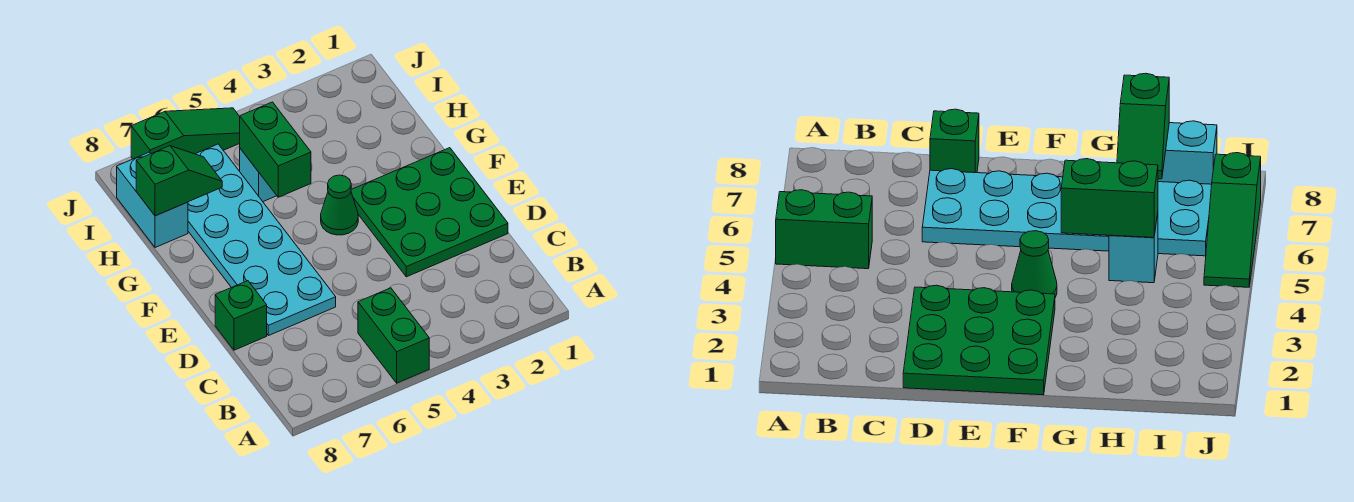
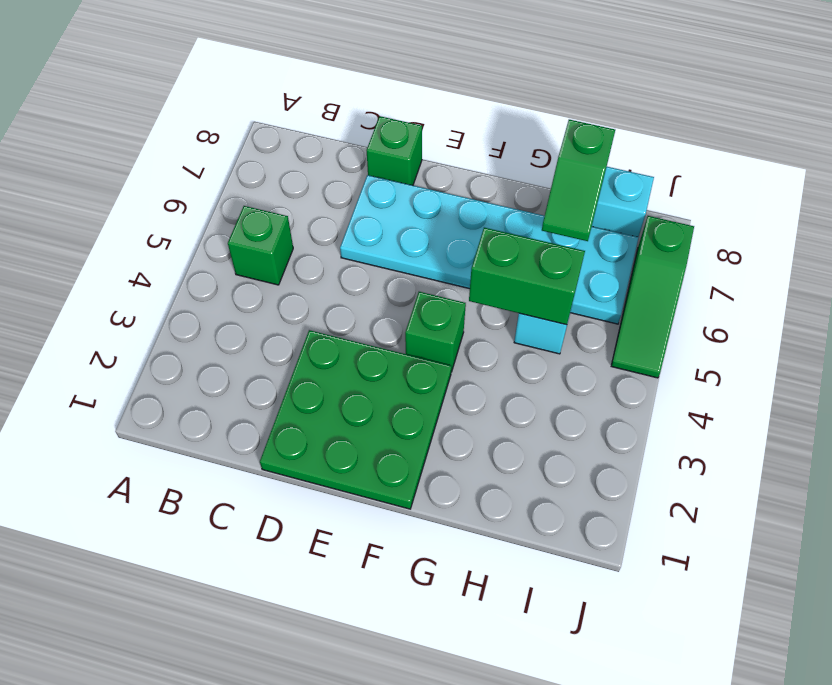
green brick A5:B5 level 1 -> green brick B5 level 1
green cone F4 level 1 -> green brick F4 level 1

